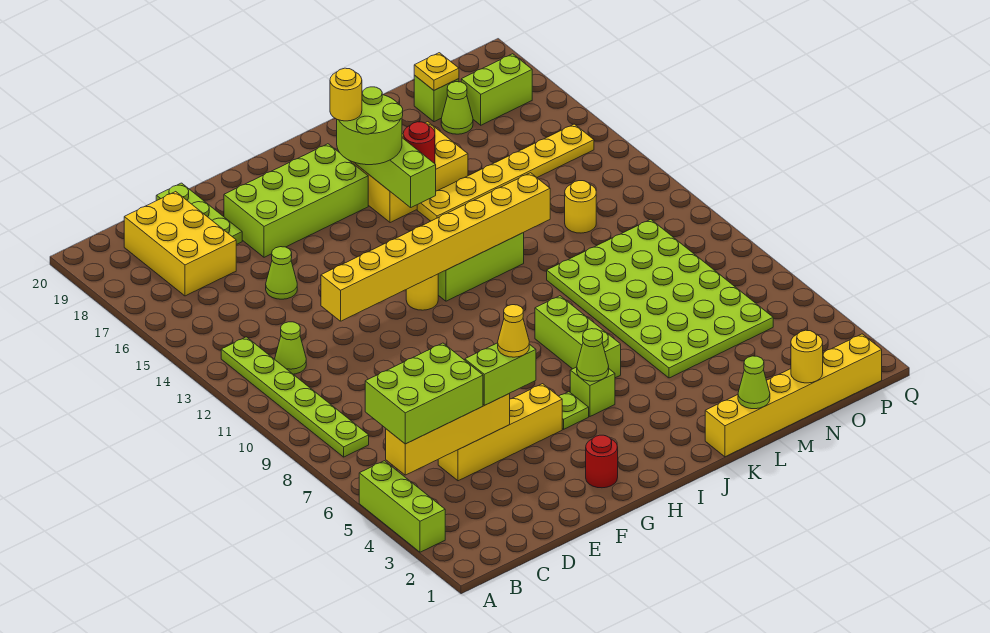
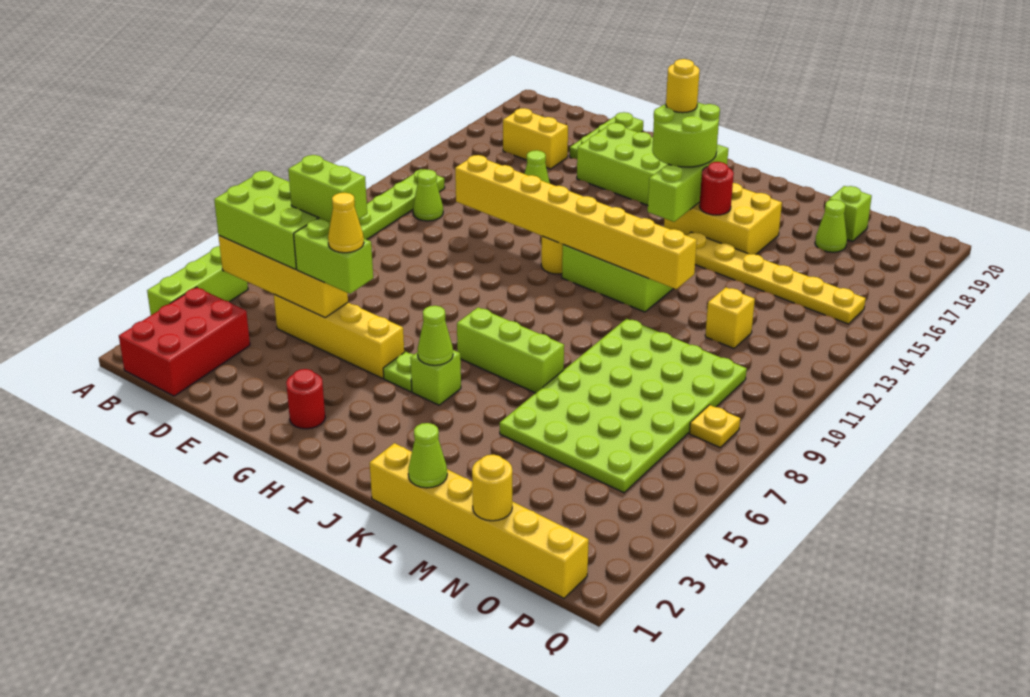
none -> red brick B1:C3 level 1
yellow brick C17:D19 level 1 -> yellow brick C17:D17 level 1
lime brick J6:J8 level 1 -> lime brick I7:K7 level 1
yellow round brick N12 level 1 -> yellow brick N12 level 1
yellow plate N19 level 2 -> yellow plate P8 level 1
lime brick O18:P18 level 1 -> lime brick D6:E6 level 4

